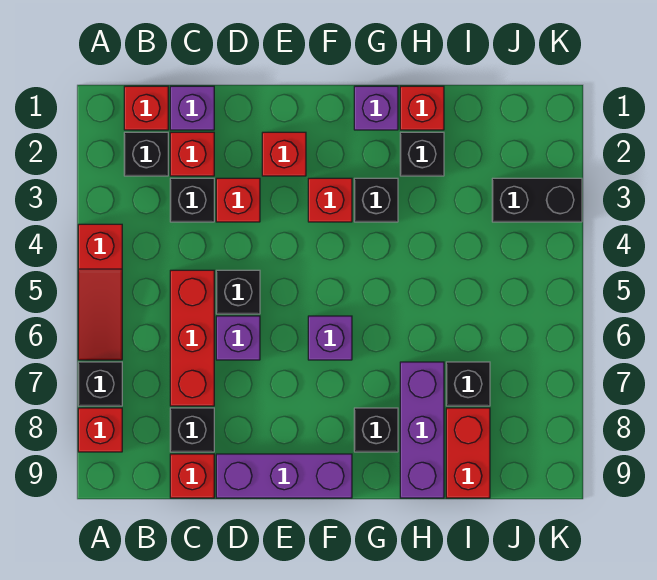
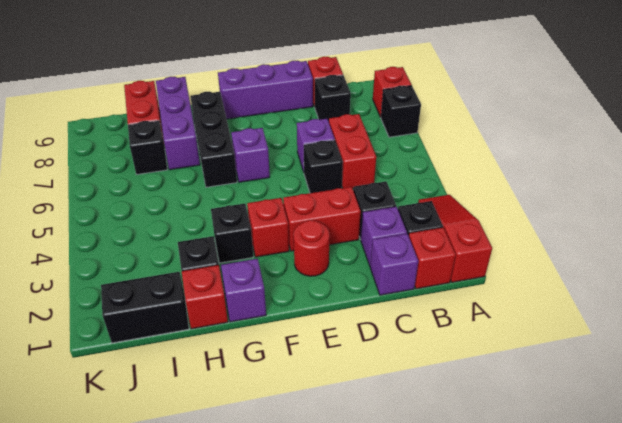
red slope A4:A6 level 1 top 4 -> red slope A1:A3 level 1 top 1
red brick C2 level 1 -> purple brick C2 level 1
red brick C5:C7 level 1 -> red brick C5:C6 level 1
red brick D3 level 1 -> red brick D3:E3 level 1
red brick E2 level 1 -> red round brick E2 level 1
black brick G8 level 1 -> black brick G6:G8 level 1
black brick J3:K3 level 1 -> black brick I1:J1 level 1

